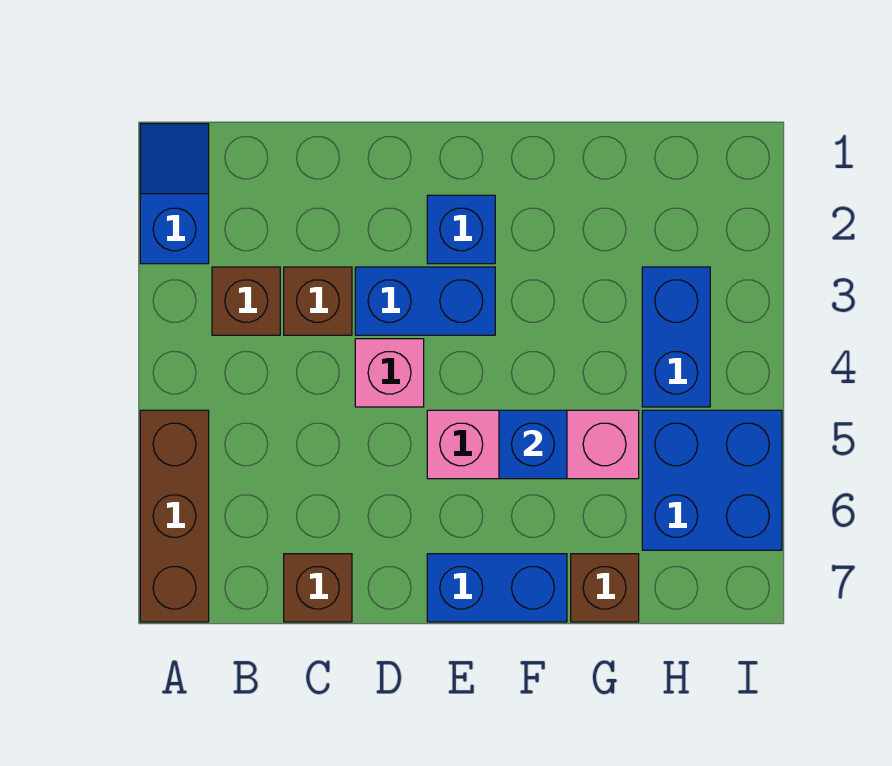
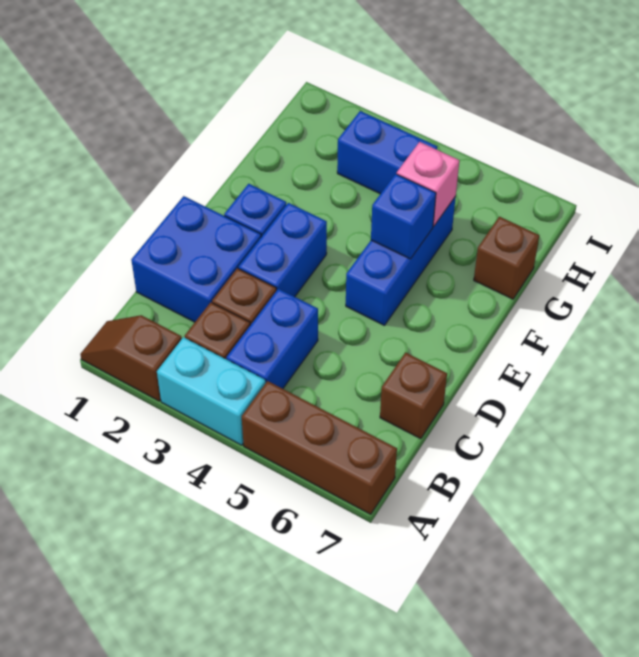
blue slope A1:A2 level 1 top 2 -> brown slope A1:A2 level 1 top 2
none -> cyan brick A3:A4 level 1
pink brick D4 level 1 -> pink brick G5 level 2
pink brick E5:G5 level 1 -> blue brick E5:G5 level 1
blue brick E7:F7 level 1 -> blue brick B4:C4 level 1
blue brick H5:I6 level 1 -> blue brick C1:D2 level 1

